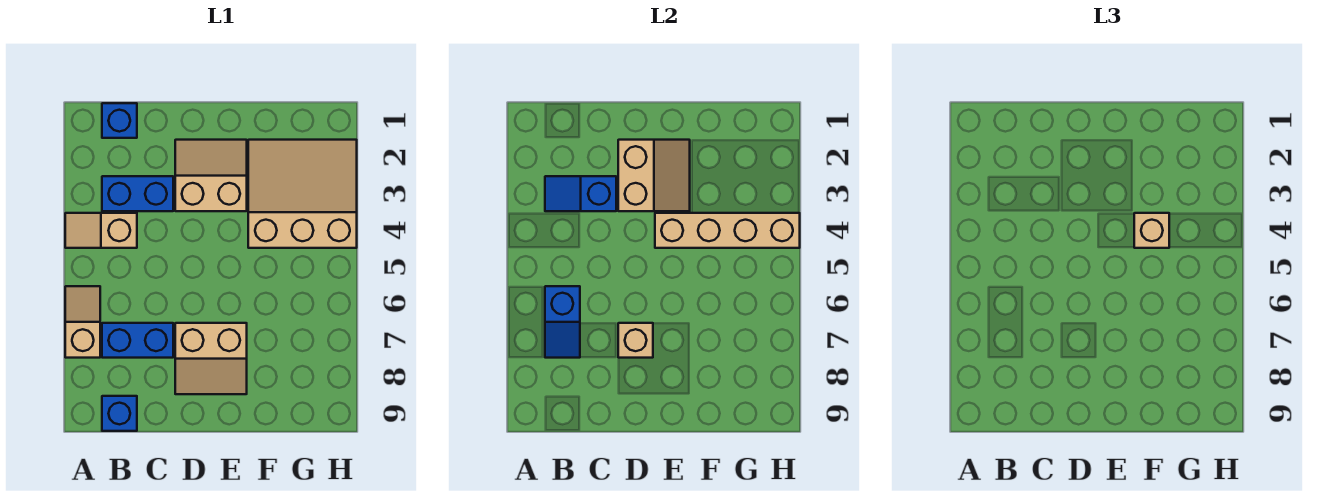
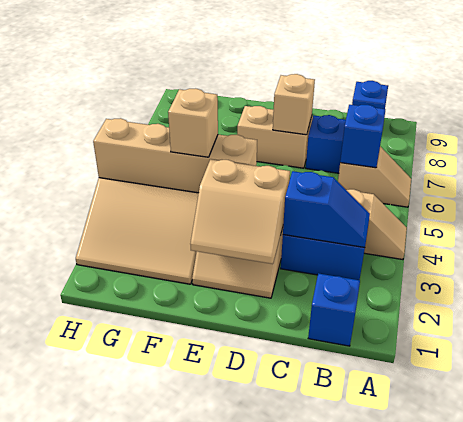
tan slope A6:A7 level 1 top 7 -> tan slope A6:B6 level 1 top B
tan slope D2:E3 level 2 top D -> tan slope D2:E3 level 2 top 3

